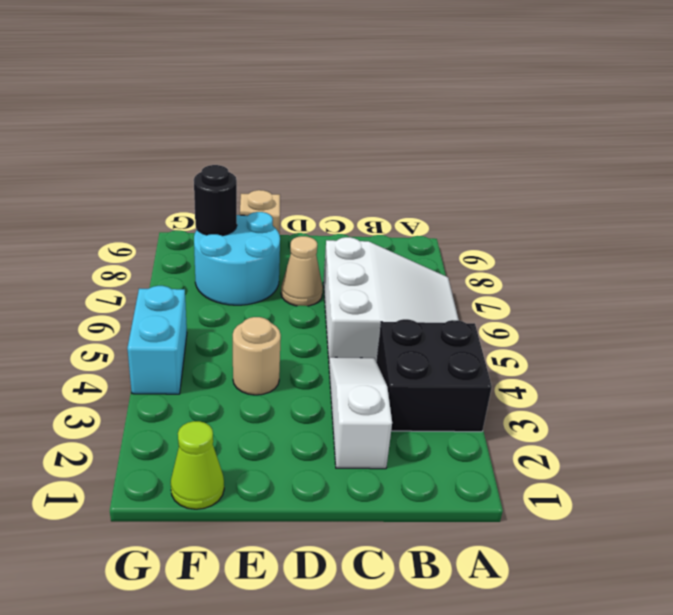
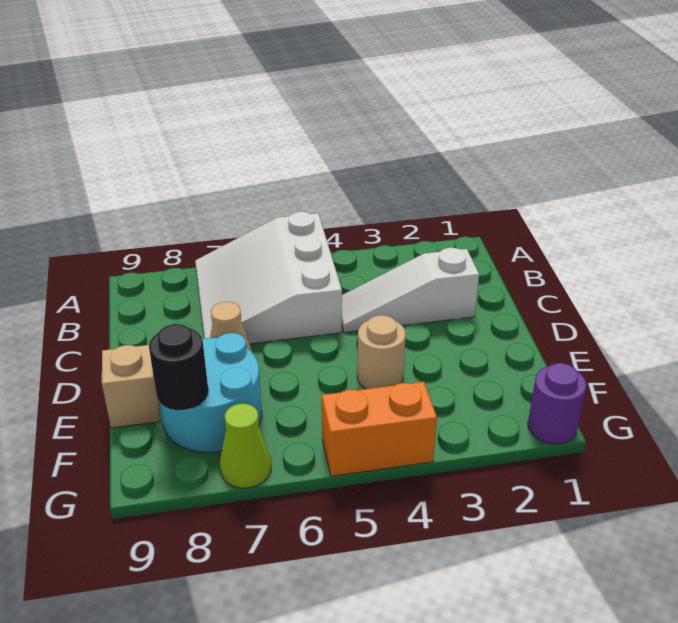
black brick A3:B4 level 1 -> none
white slope A5:C7 level 1 top C -> white slope A5:C7 level 1 top 5
lime cone F1 level 1 -> lime cone G7 level 1
none -> purple round brick G1 level 1
cyan brick G4:G5 level 1 -> orange brick G4:G5 level 1

